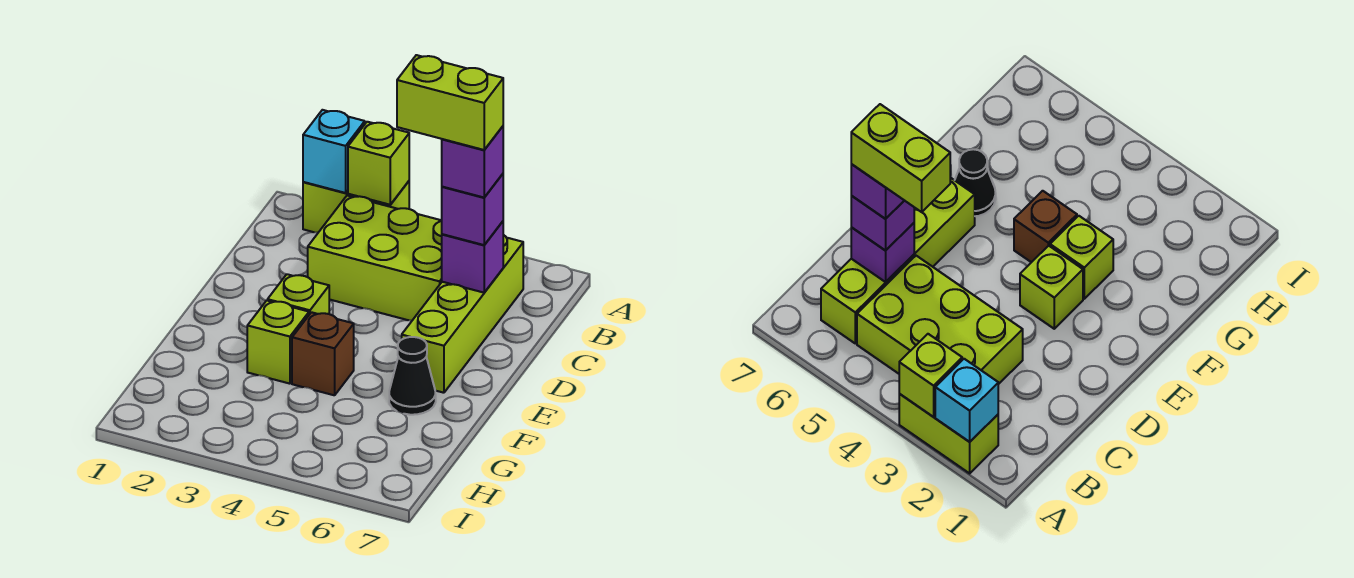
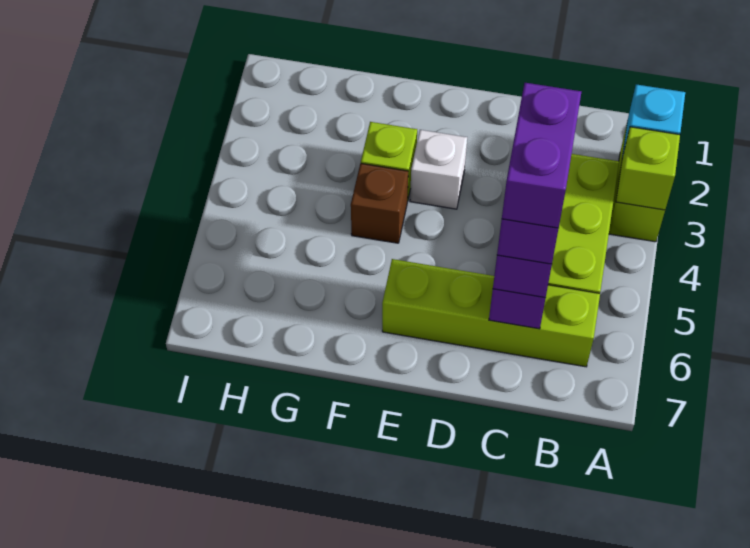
lime brick C5:C6 level 5 -> purple brick C5:C6 level 5
lime brick E3 level 1 -> white brick E3 level 1
black cone F6 level 1 -> none

